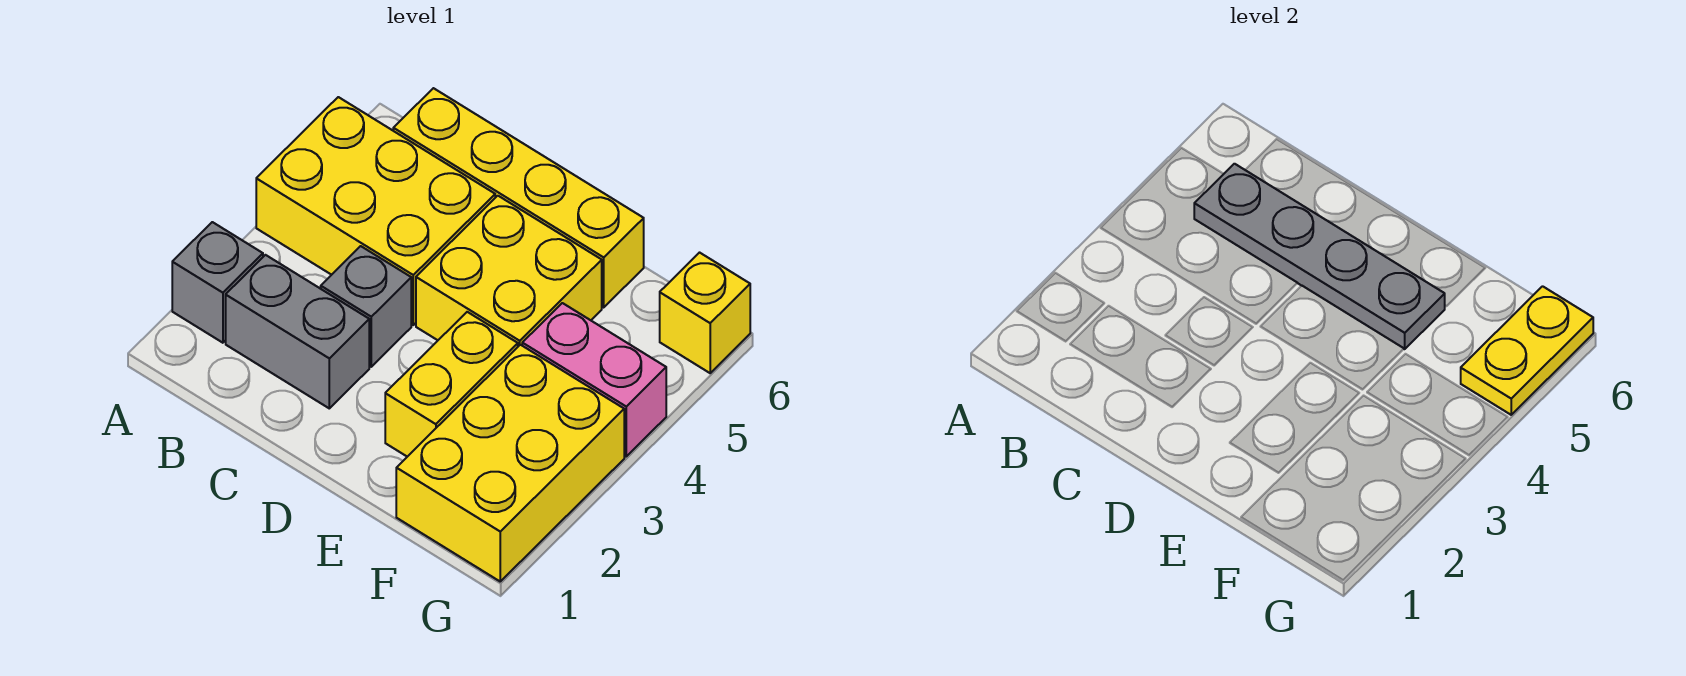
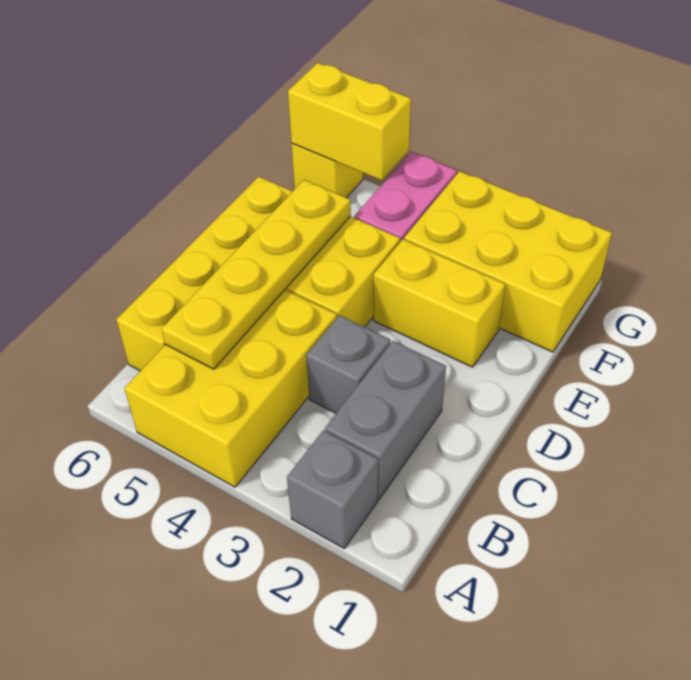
grey plate B5:E5 level 2 -> yellow plate B5:E5 level 2
yellow plate G5:G6 level 2 -> yellow brick G5:G6 level 2

